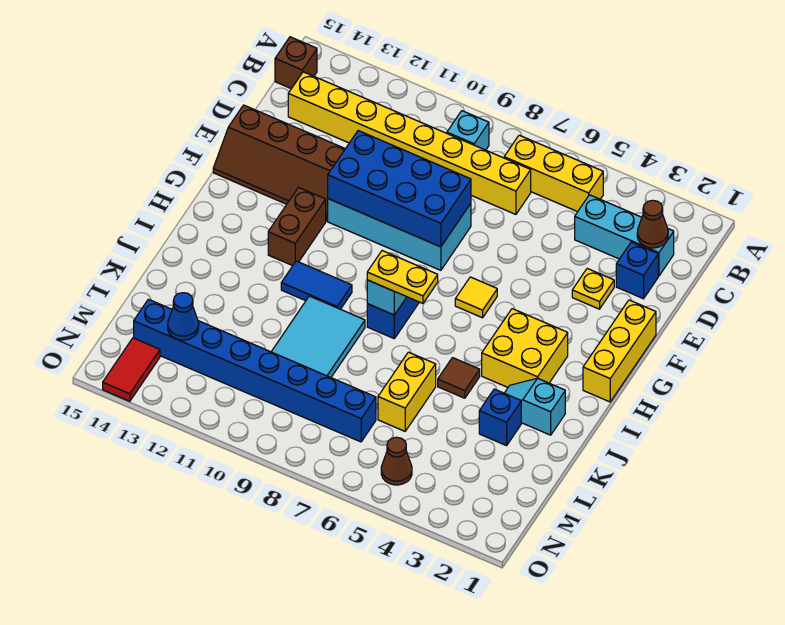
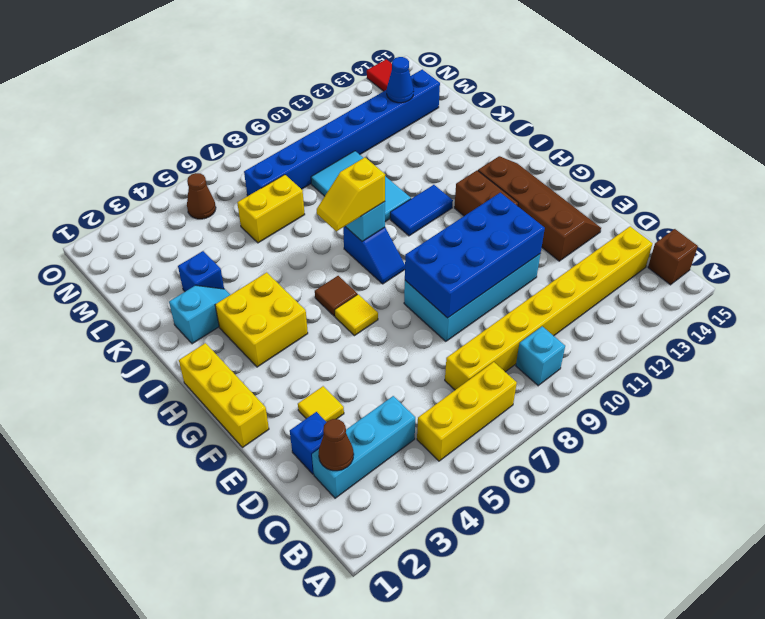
yellow plate E3 level 1 -> yellow tile E3 level 1
brown slope E12:F15 level 1 top E -> brown slope E13:H14 level 1 top 13
yellow plate I7:I8 level 3 -> yellow slope I7:I8 level 3 top 8
brown tile J5 level 1 -> brown tile H6 level 1
yellow brick K6:L6 level 1 -> yellow brick L6:L7 level 1

